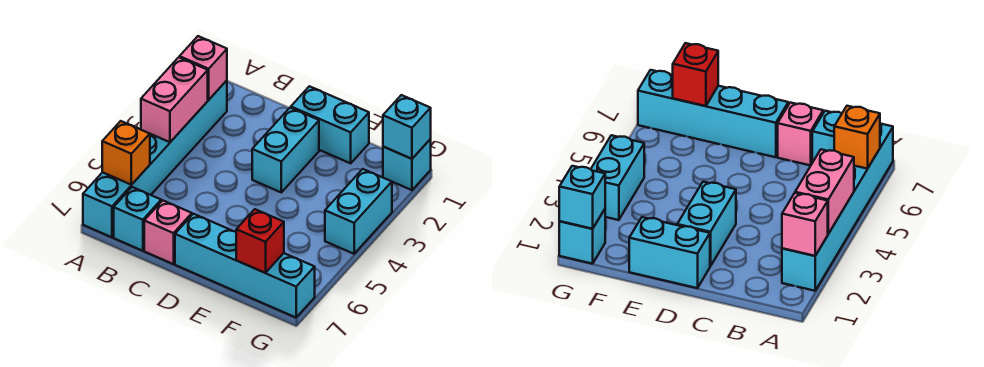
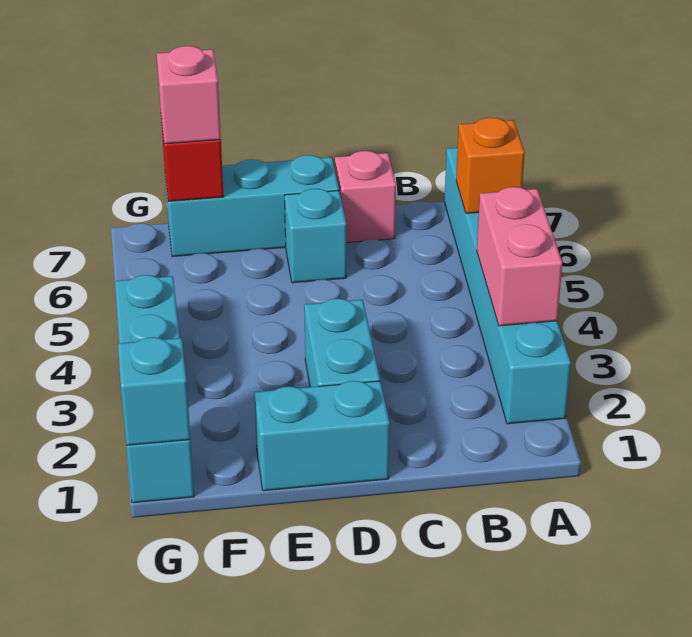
pink brick A2 level 2 -> pink brick F7 level 3
cyan brick B7 level 1 -> cyan brick D6 level 1
cyan brick D7:G7 level 1 -> cyan brick D7:F7 level 1

